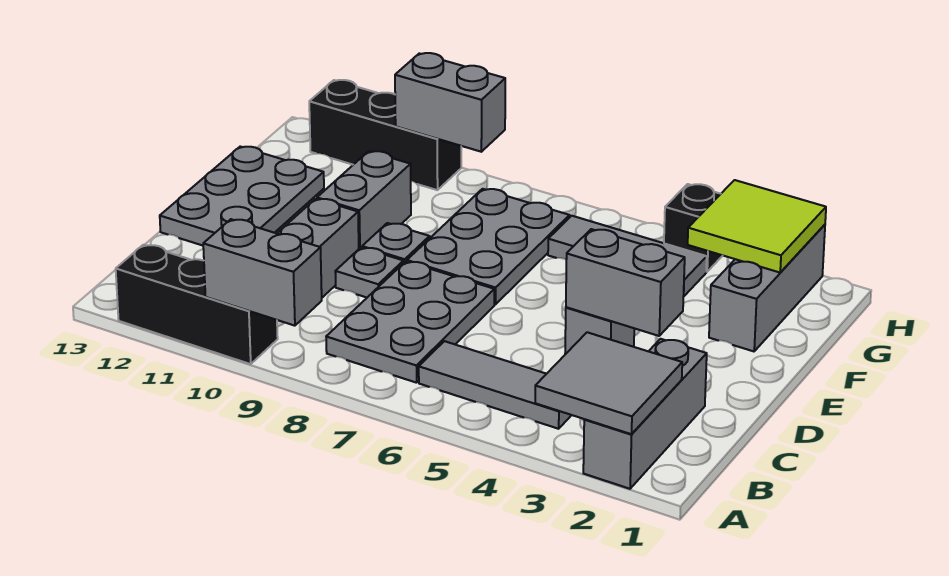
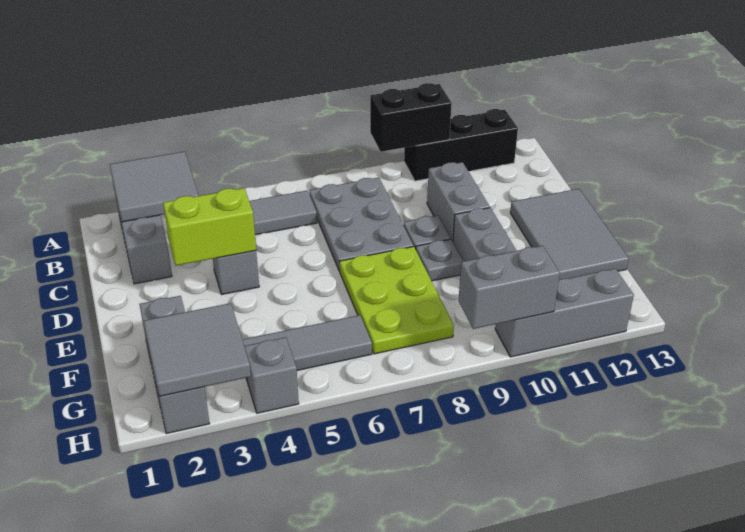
grey brick A9:A10 level 2 -> black brick A9:A10 level 2
grey brick D3:D4 level 2 -> lime brick D3:D4 level 2
grey plate D12:F13 level 1 -> grey tile D12:F13 level 1
grey plate E7:G8 level 1 -> lime plate E7:G8 level 1
lime tile G2:H3 level 2 -> grey tile G2:H3 level 2
black brick H4 level 1 -> grey brick H4 level 1
black brick H10:H12 level 1 -> grey brick H10:H12 level 1

